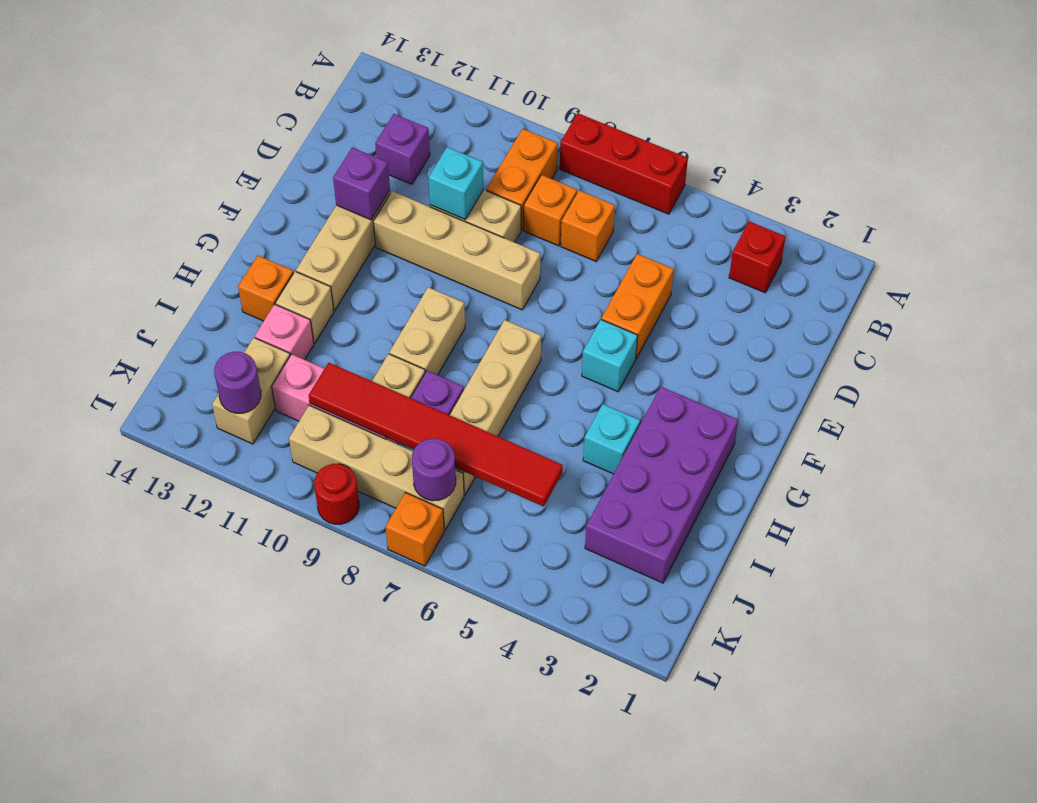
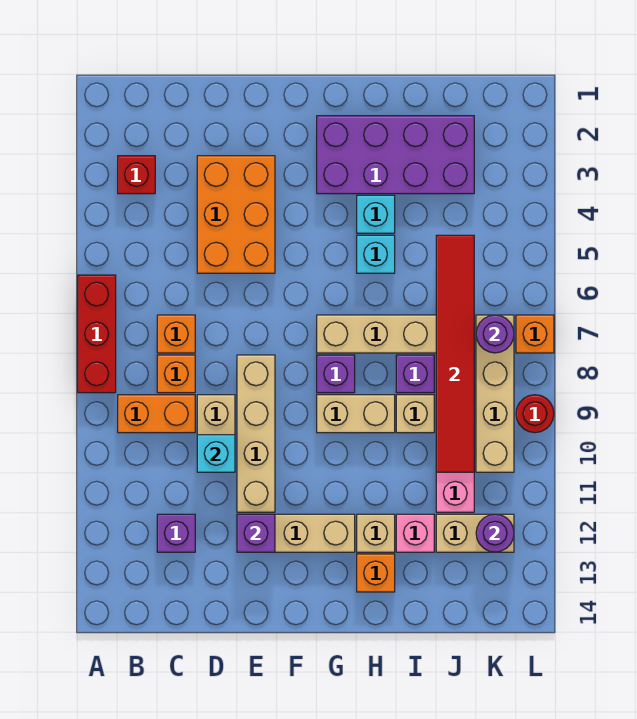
orange brick D5:E5 level 1 -> orange brick D3:E5 level 1
cyan brick F5 level 1 -> cyan brick H5 level 1
none -> purple brick G8 level 1

